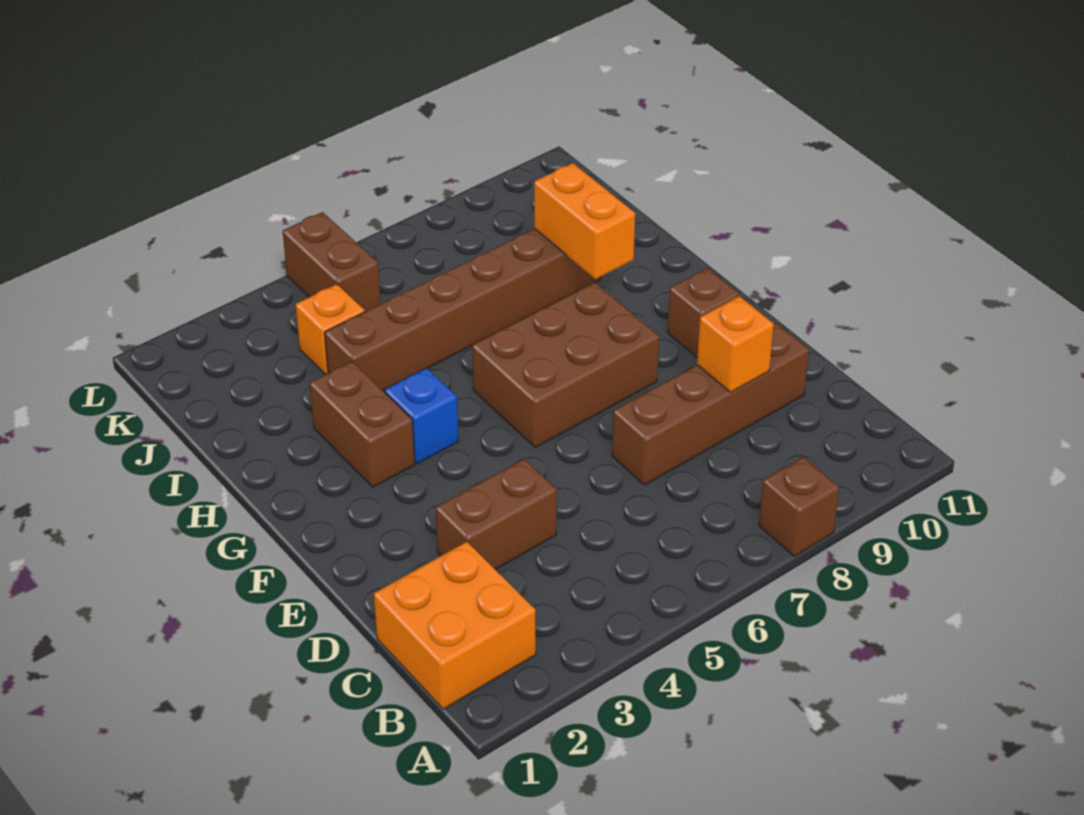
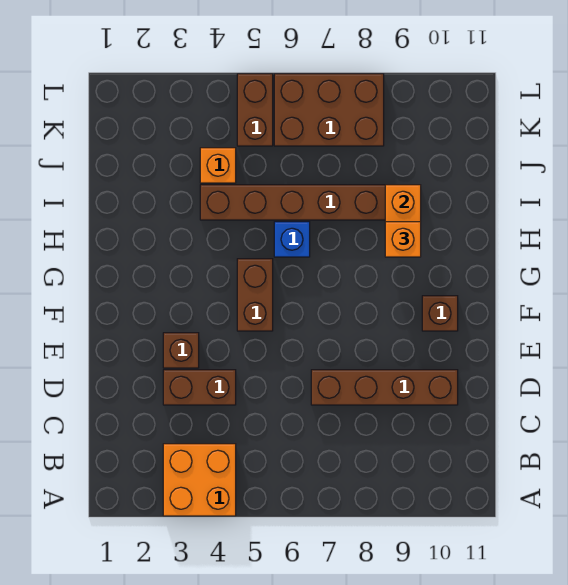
brown brick A8 level 1 -> brown brick E3 level 1
orange brick B1:C2 level 1 -> orange brick A3:B4 level 1
orange brick D9 level 2 -> orange brick H9 level 3
brown brick F6:G8 level 1 -> brown brick K6:L8 level 1
brown brick G3:H3 level 1 -> brown brick F5:G5 level 1
blue brick G4 level 1 -> blue brick H6 level 1

